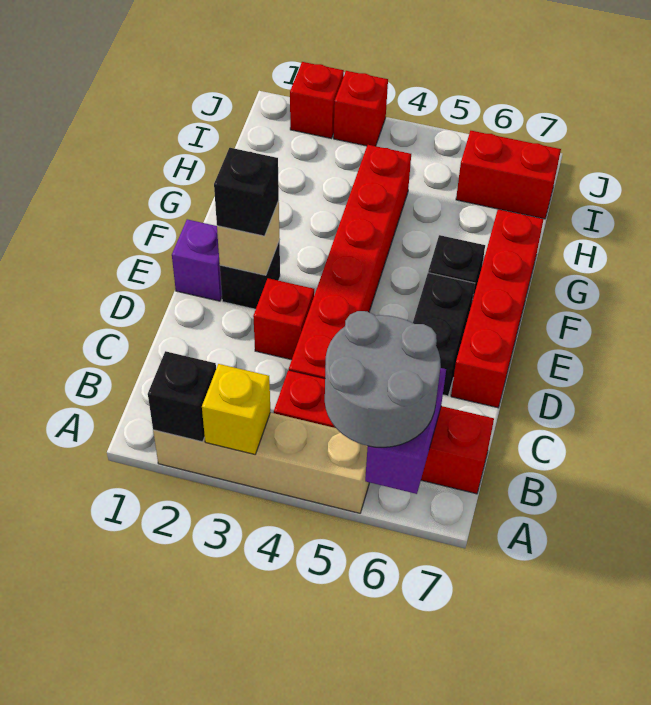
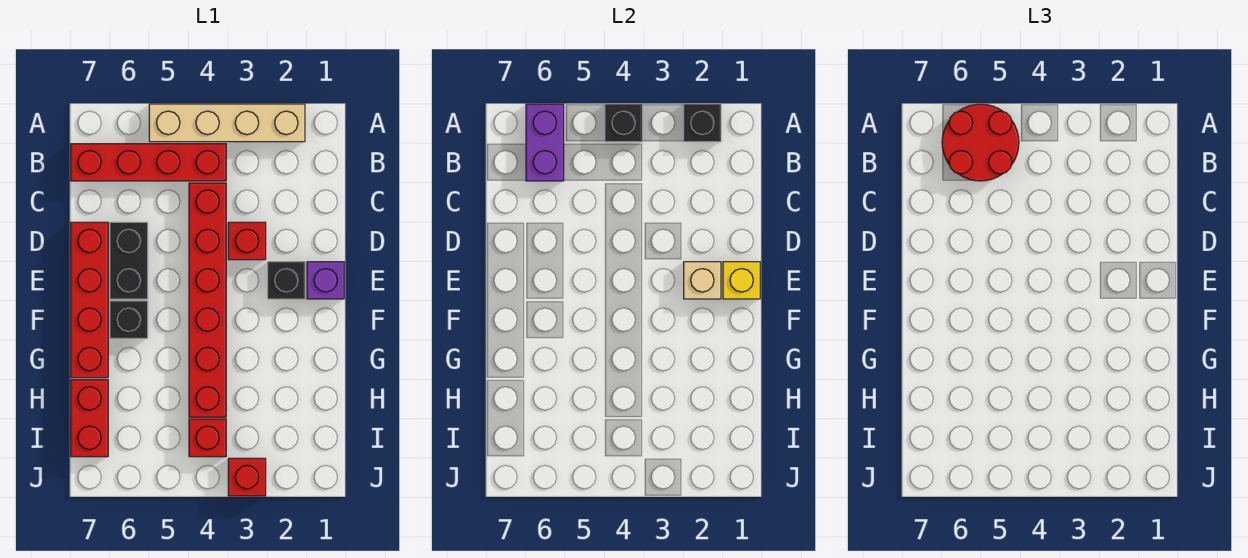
yellow brick A3 level 2 -> yellow brick E1 level 2
grey round brick A5:B6 level 3 -> red round brick A5:B6 level 3
black brick E2 level 3 -> black brick A4 level 2
red brick I6:I7 level 1 -> red brick H7:I7 level 1
red brick J2 level 1 -> red brick I4 level 1

